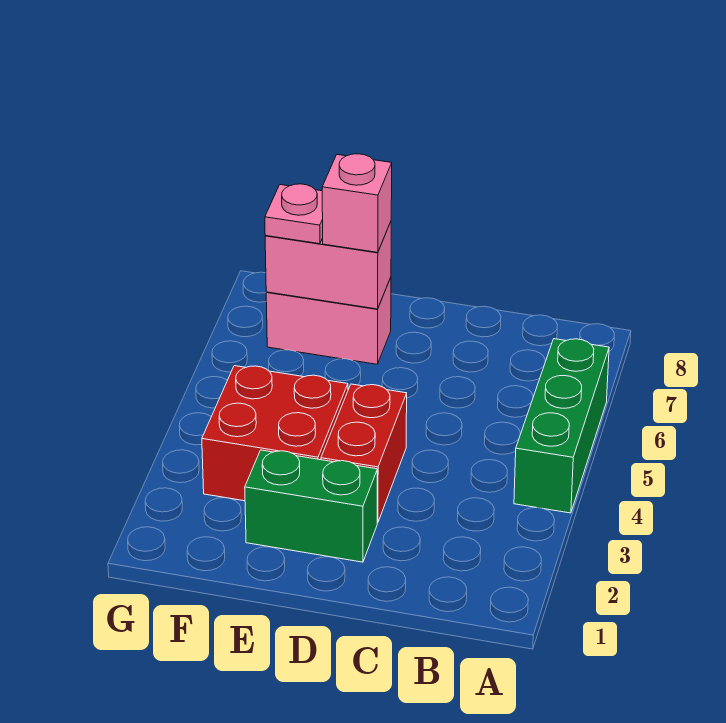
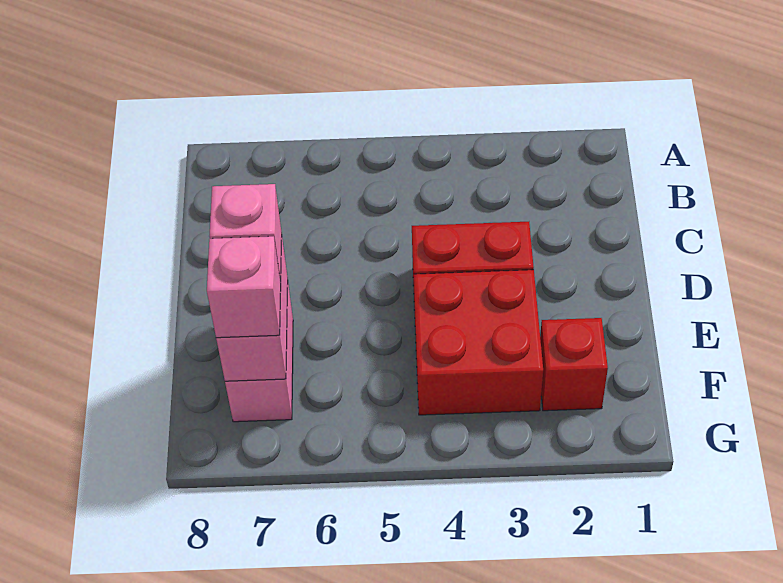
green brick A4:A6 level 1 -> none
green brick D2:E2 level 1 -> none
none -> red brick F2 level 1
pink plate F7 level 3 -> pink brick F7 level 3

